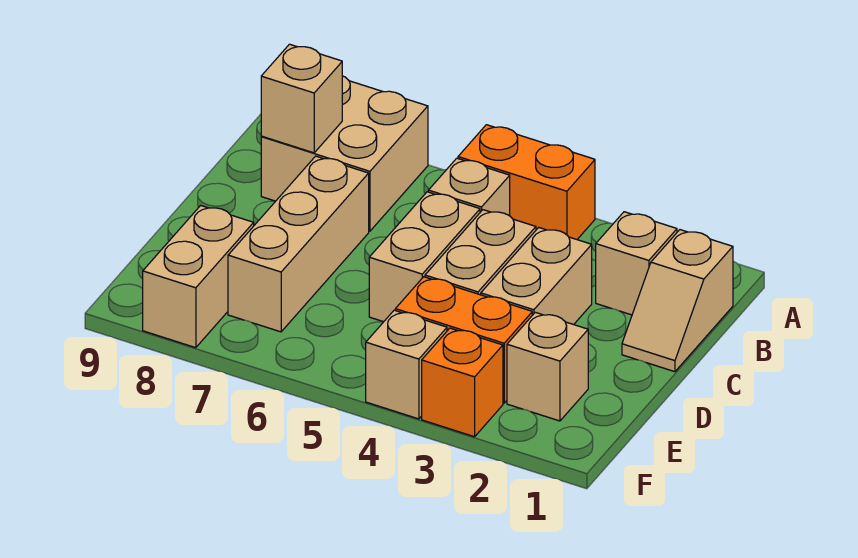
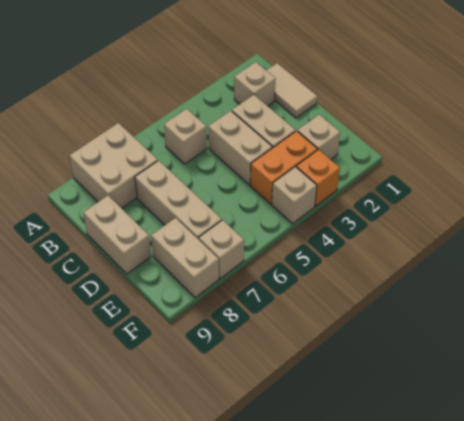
orange brick A4:A5 level 1 -> none
tan slope B1:C1 level 1 top B -> tan tile B1:C1 level 1
tan brick B8 level 2 -> tan brick F7 level 1
tan brick C5:D5 level 1 -> tan brick C9:D9 level 1

